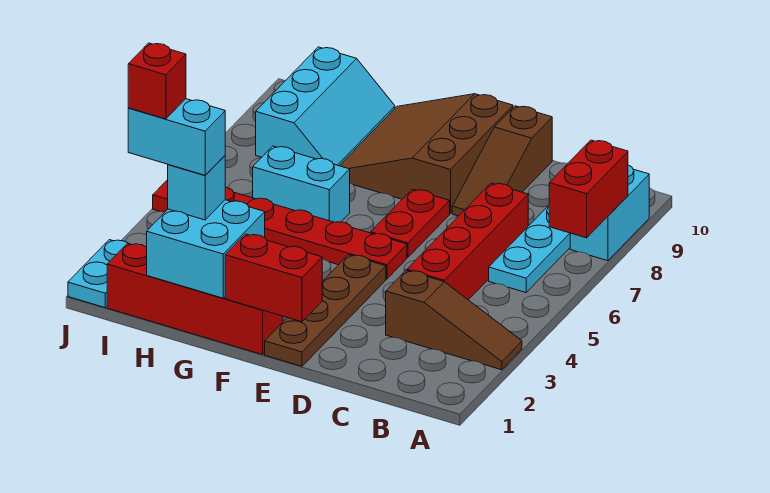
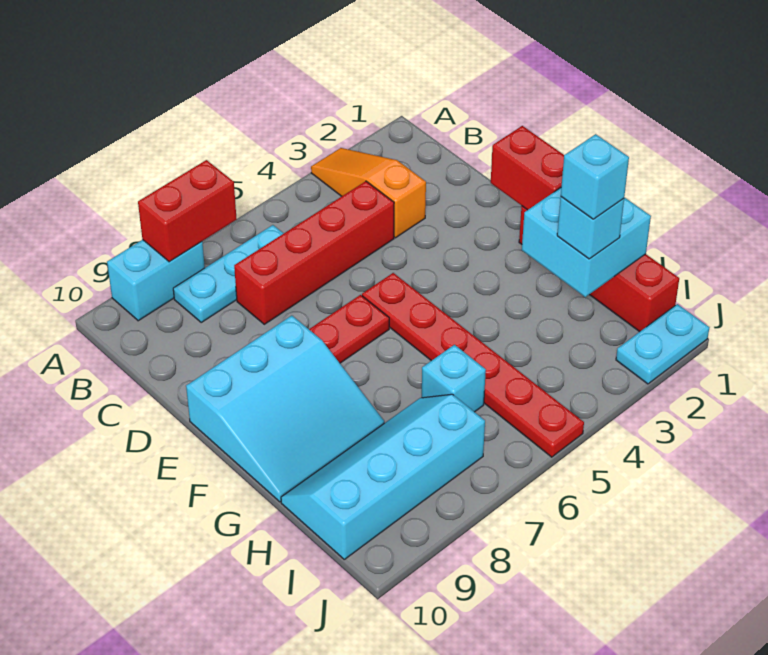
brown slope A3:C3 level 1 top C -> orange slope A3:C3 level 1 top C
brown slope D8:D10 level 1 top 10 -> none
brown plate E1:E4 level 1 -> none
brown slope E8:G10 level 1 top E -> cyan slope E8:G10 level 1 top E
cyan brick G6:H6 level 1 -> cyan brick H6 level 1
cyan brick H2:I2 level 4 -> cyan brick H2 level 4
cyan slope H8:I10 level 1 top I -> cyan slope H7:I10 level 1 top I
red brick I2 level 5 -> none

